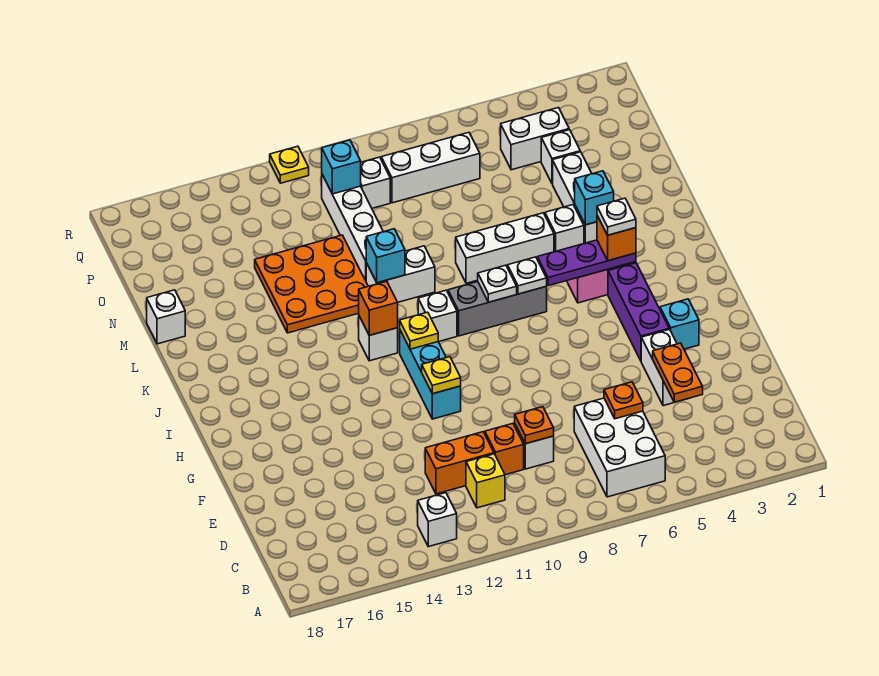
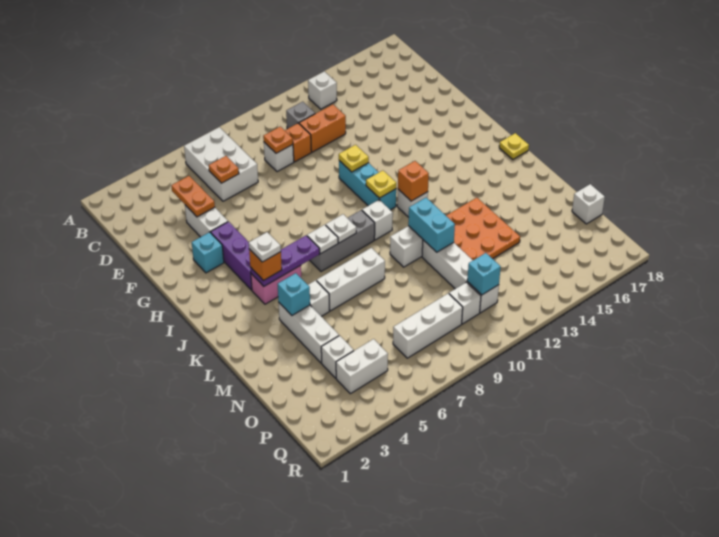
yellow brick C11 level 1 -> grey brick C11 level 1
cyan brick L11 level 2 -> cyan brick L11:M11 level 2
white brick M18 level 1 -> white brick O18 level 1
yellow plate R12 level 1 -> yellow plate J18 level 1

